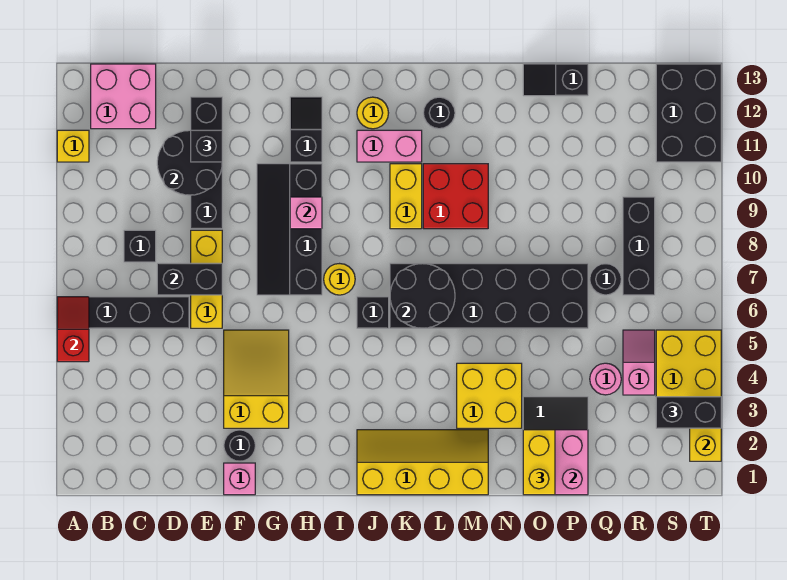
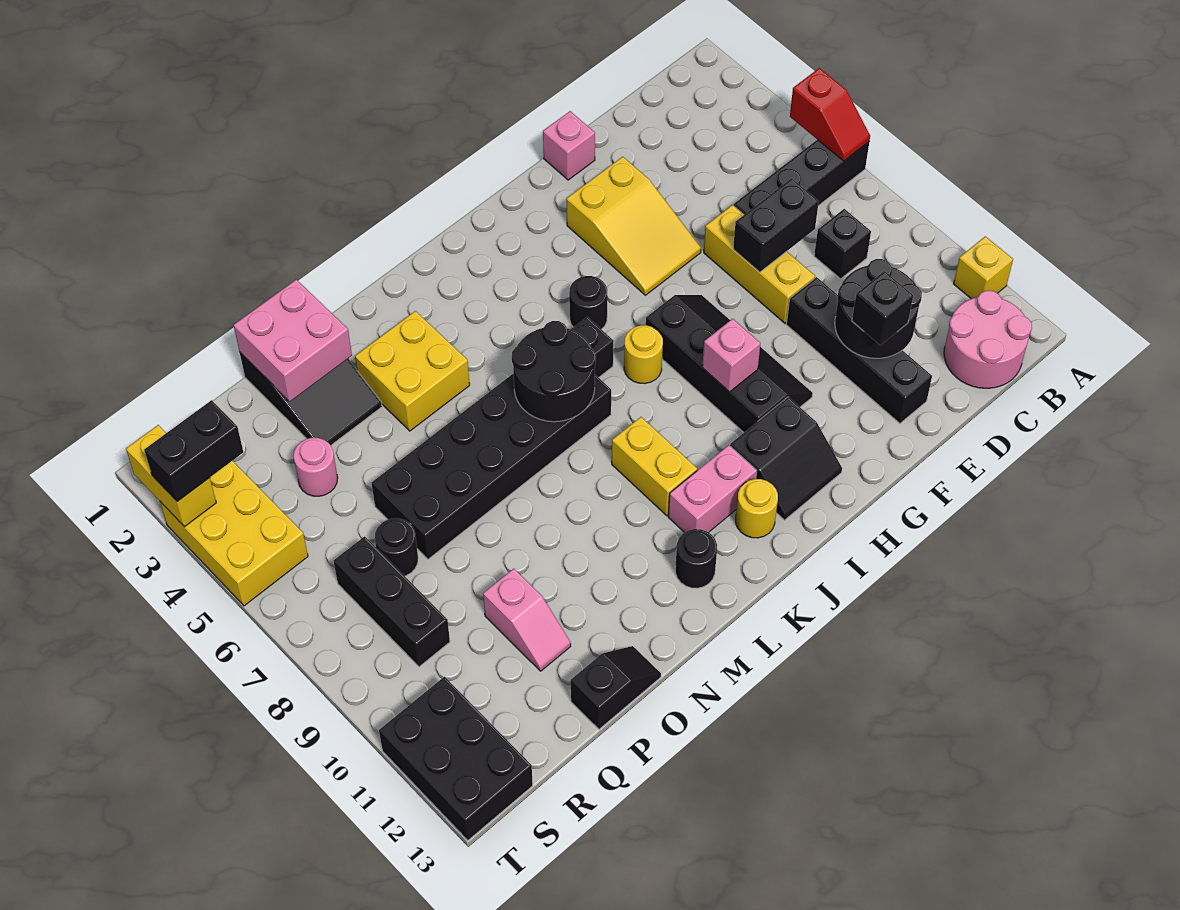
pink brick B12:C13 level 1 -> pink round brick B12:C13 level 1
black round brick F2 level 1 -> black round brick I5 level 1
black slope H11:H12 level 1 top 11 -> black slope H11:I12 level 1 top 11
yellow slope J1:M2 level 1 top 1 -> none
red brick L9:M10 level 1 -> none
yellow brick O1:O2 level 3 -> none
pink slope R4:R5 level 1 top 4 -> pink slope P10:P11 level 1 top 10

